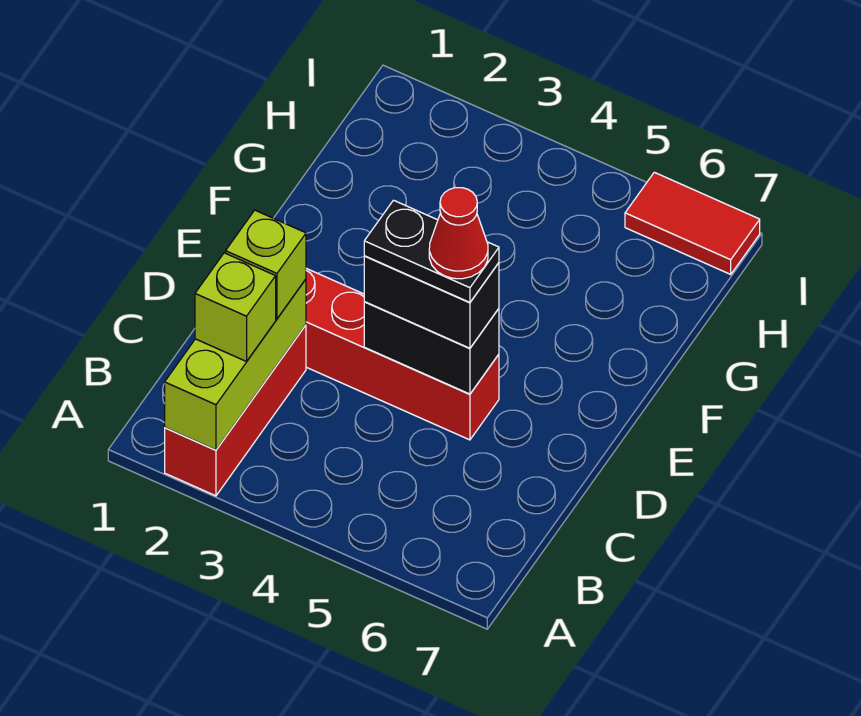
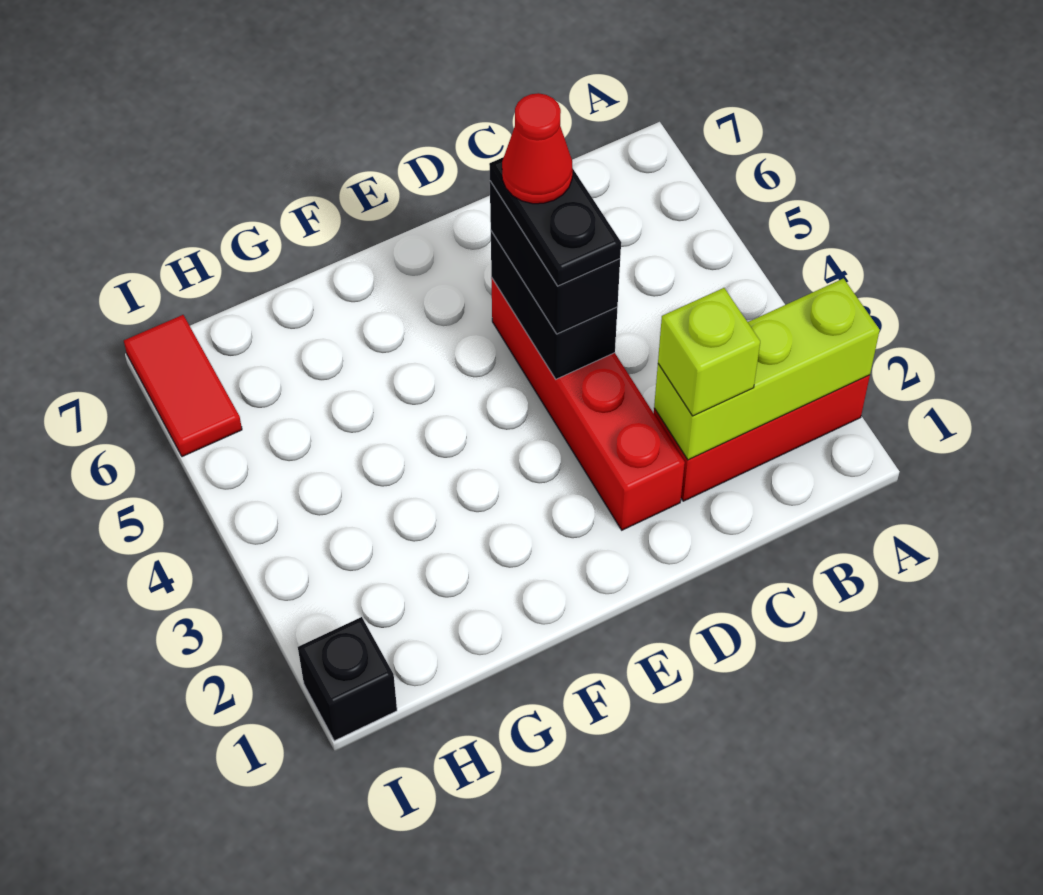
lime brick B2 level 3 -> none
none -> black brick I1 level 1

